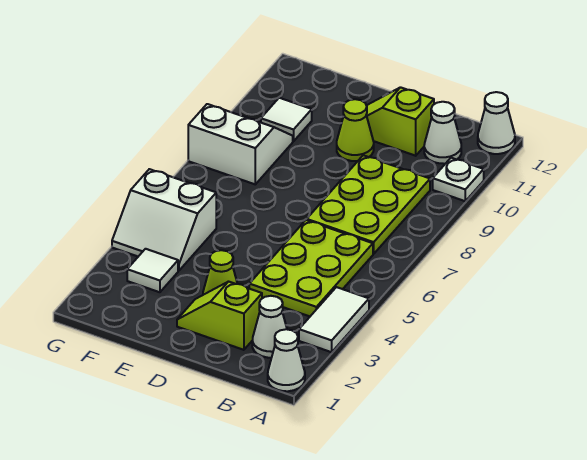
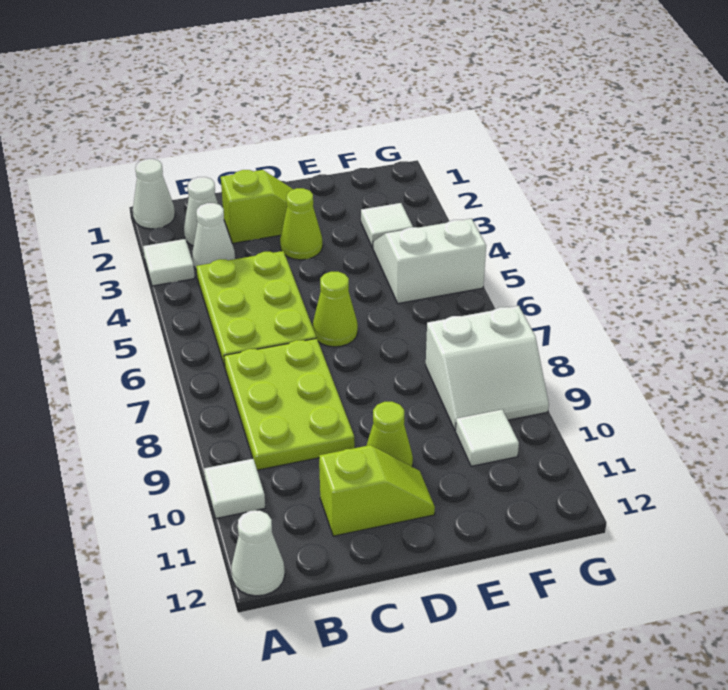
white tile A3:A4 level 1 -> white tile A3 level 1
white plate A10 level 1 -> white tile A10 level 1
white cone B11 level 1 -> white cone B3 level 1
none -> lime cone D6 level 1

